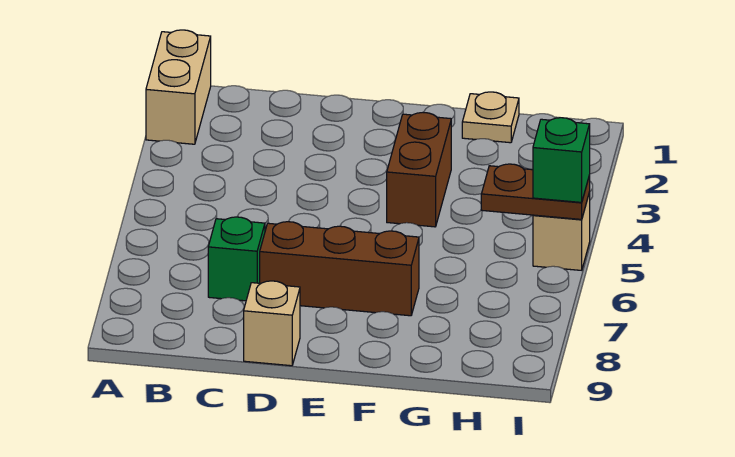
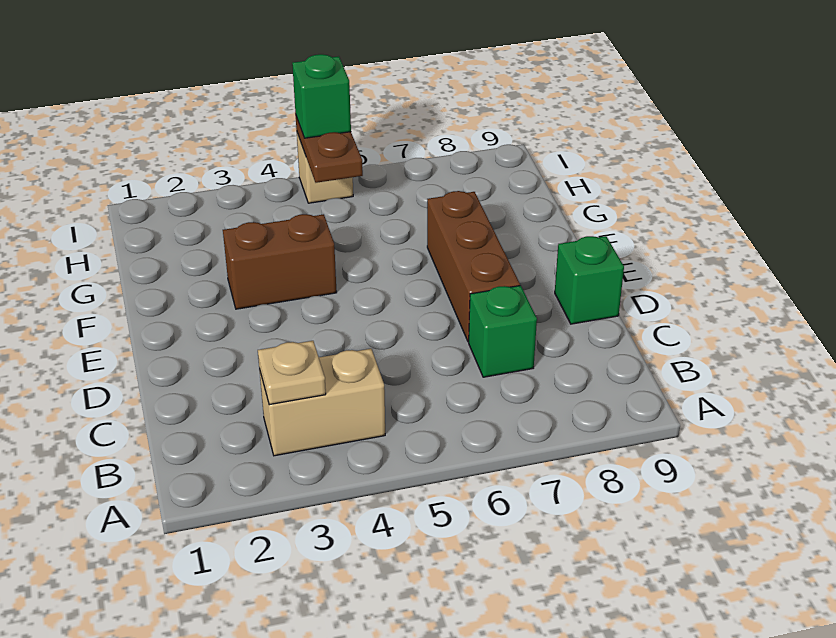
tan brick A1:A2 level 1 -> tan brick B3:B4 level 1
tan brick D9 level 1 -> green brick D9 level 1
tan plate G1 level 1 -> tan plate B3 level 2

